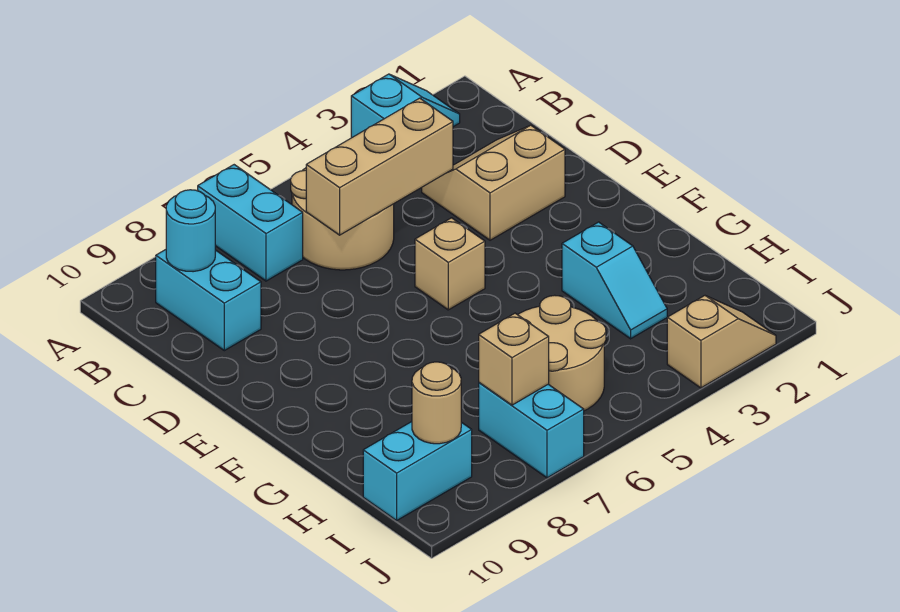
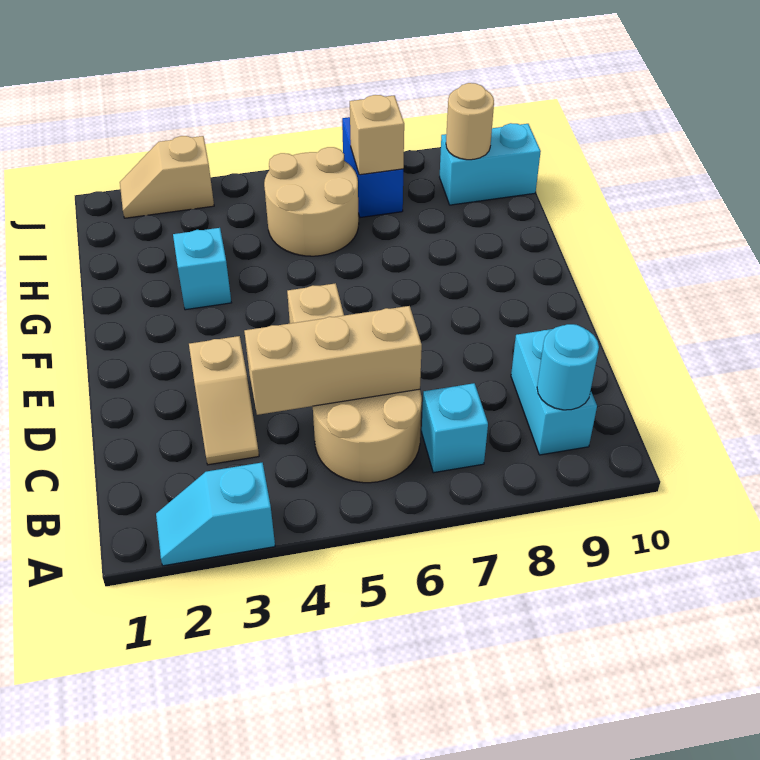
cyan brick A7:B7 level 1 -> cyan brick B7 level 1
tan slope C2:D3 level 1 top D -> tan slope C3:D3 level 1 top D
cyan brick I7:J7 level 1 -> blue brick I7:J7 level 1

